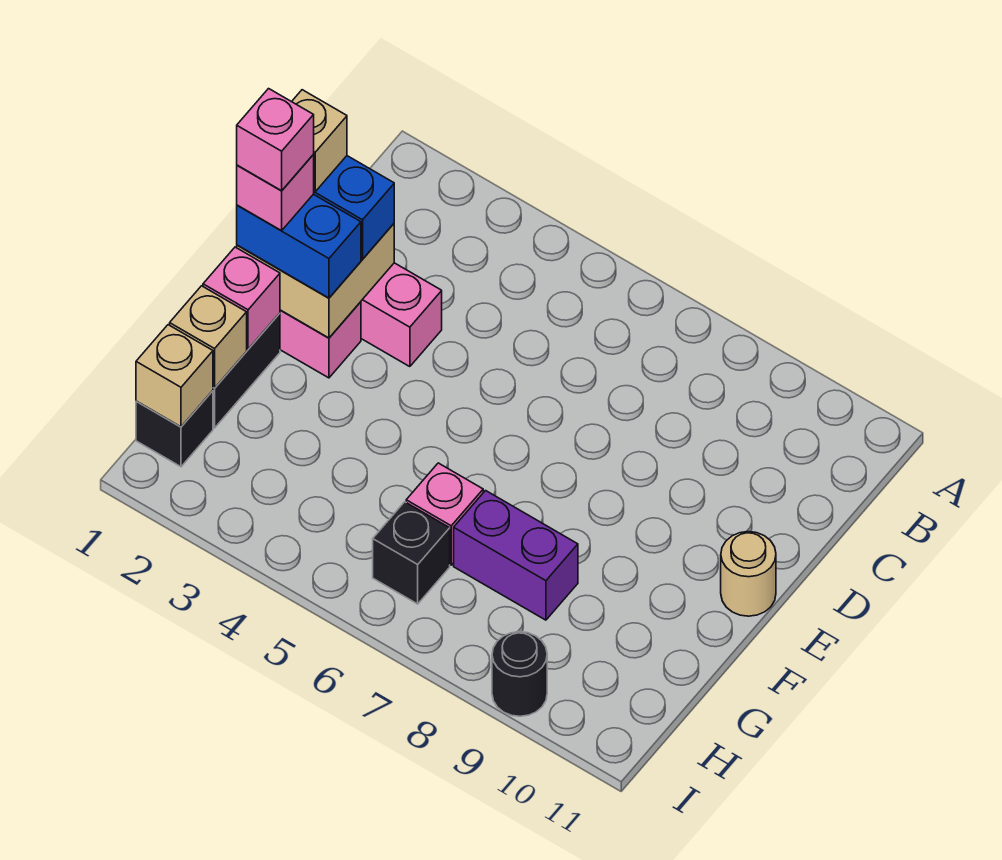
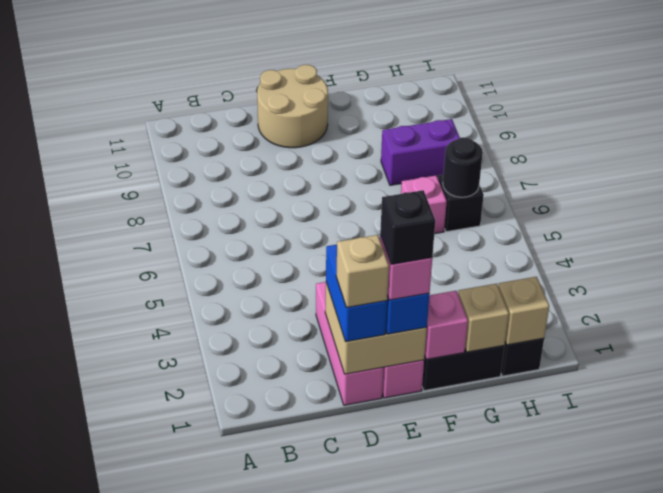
pink brick E1 level 5 -> black brick E1 level 5
tan round brick E11 level 1 -> tan round brick D10:E11 level 1
purple brick G7:G8 level 1 -> purple brick G8:H8 level 1
black round brick I9 level 1 -> black round brick H6 level 2

